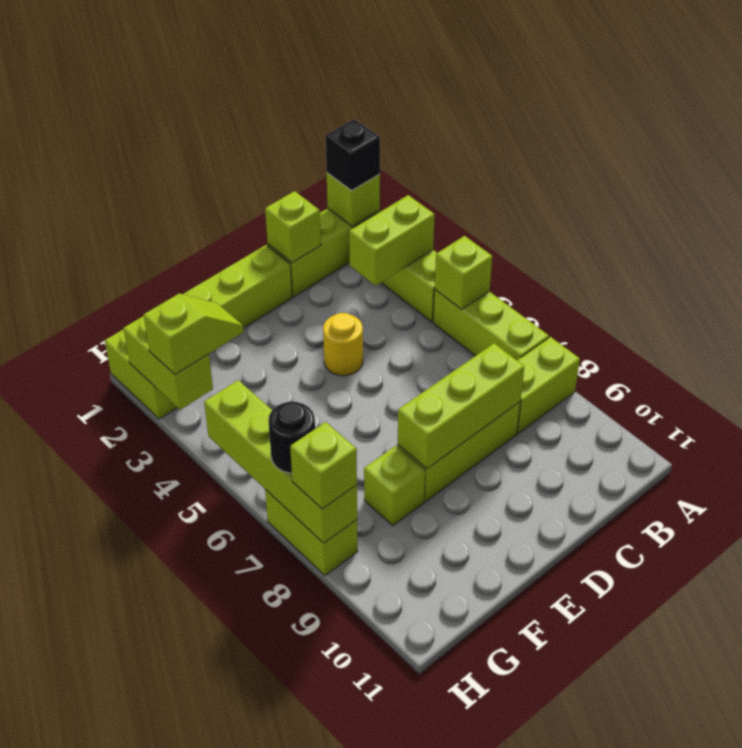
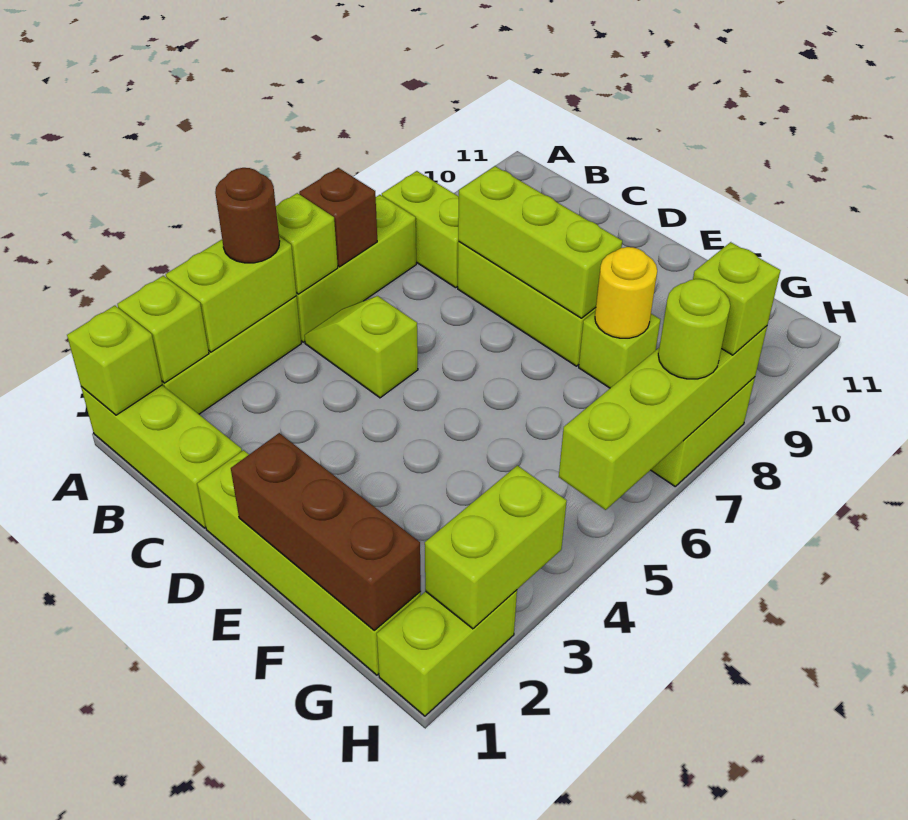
black brick A1 level 3 -> none
lime brick A3:B3 level 2 -> lime brick A3:A4 level 2
none -> brown round brick A4 level 3
none -> brown brick A6 level 2
lime brick C1 level 2 -> lime brick A2 level 2
yellow round brick D4 level 1 -> yellow round brick F8 level 2
none -> brown brick E1:G1 level 2
lime slope G3:H3 level 3 top H -> lime slope B5:C5 level 1 top C
black round brick H7 level 3 -> lime round brick H7 level 3

